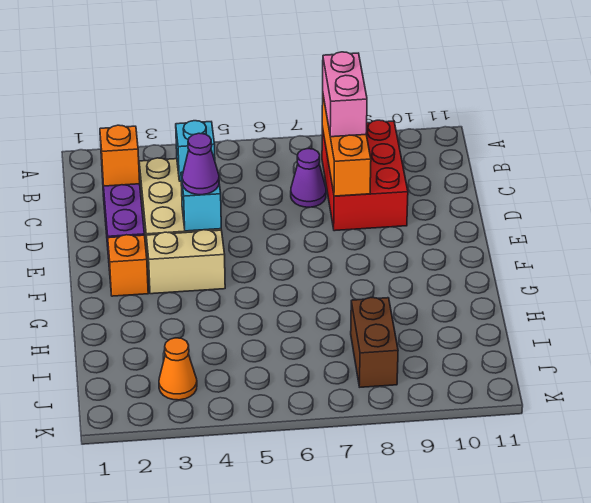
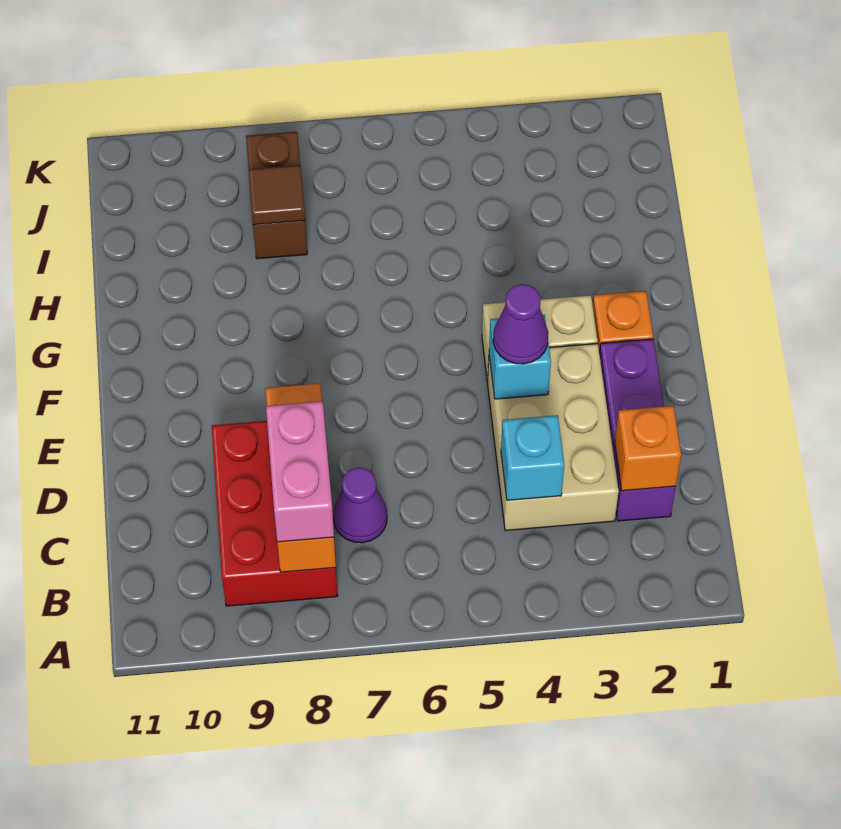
none -> brown tile I8 level 2
orange cone J3 level 1 -> none

